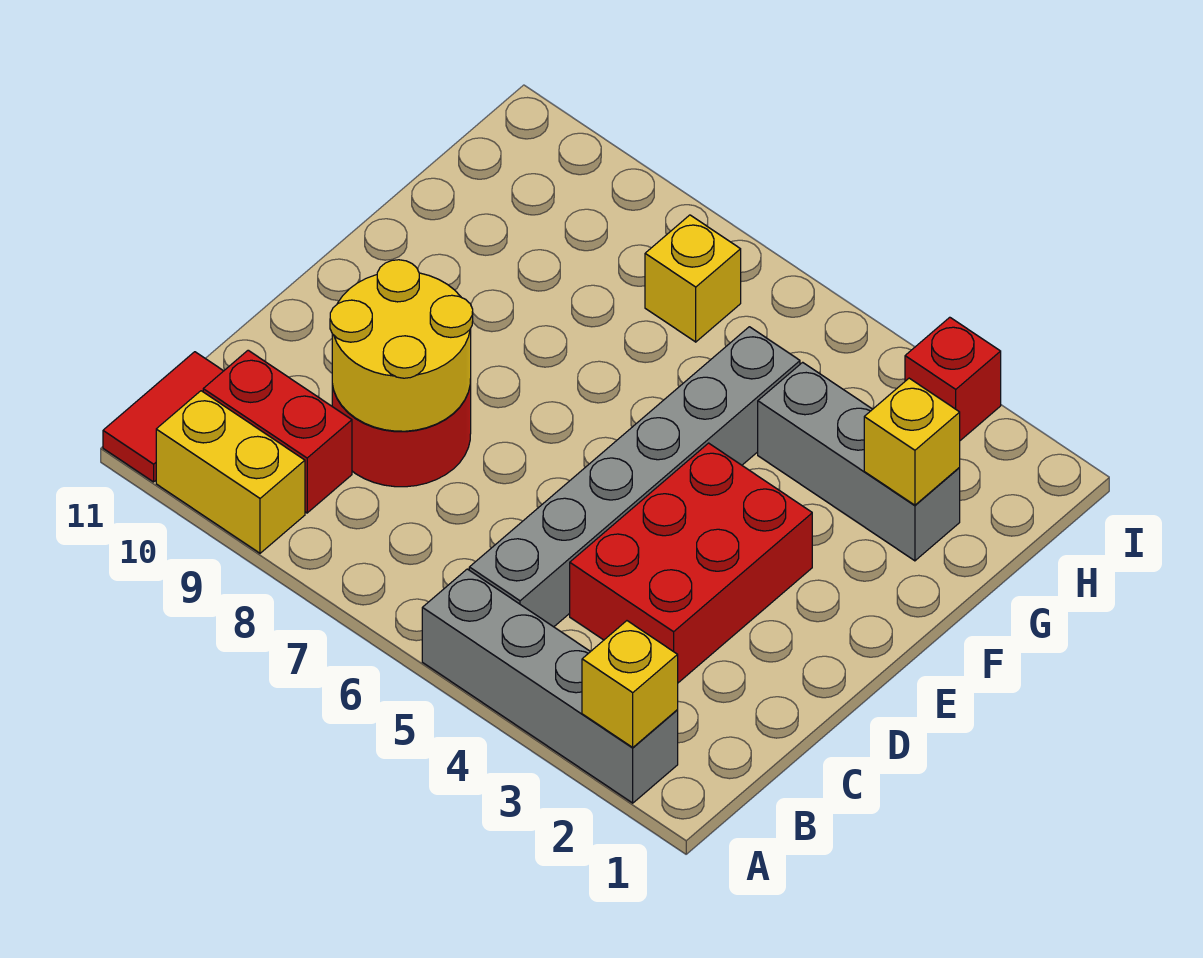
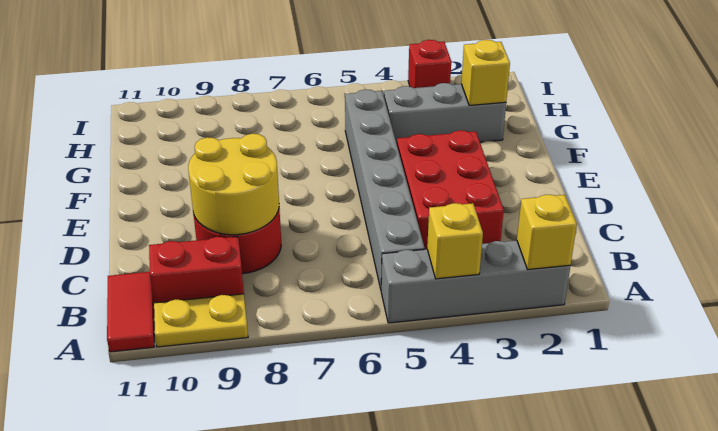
yellow brick A9:A10 level 1 -> yellow plate A9:A10 level 1
yellow brick H7 level 1 -> yellow brick A4 level 2

